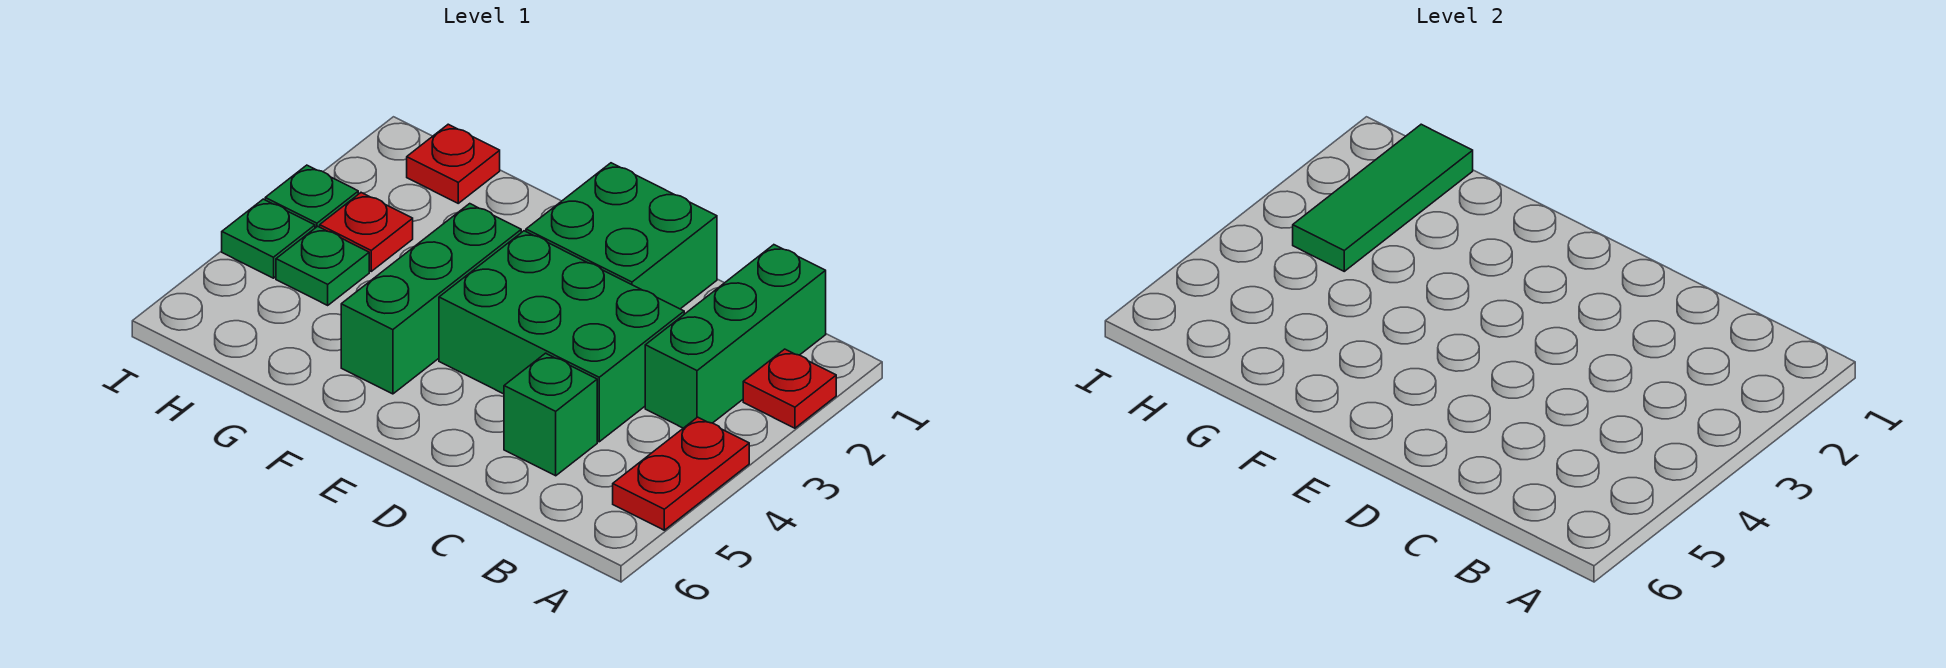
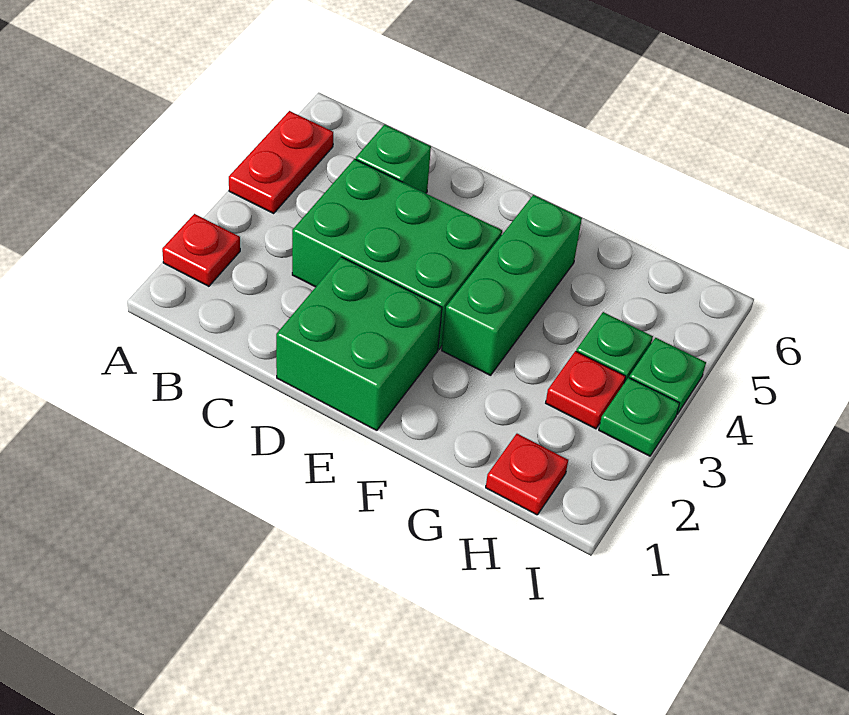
green brick B1:B3 level 1 -> none
green tile H1:H3 level 2 -> none

